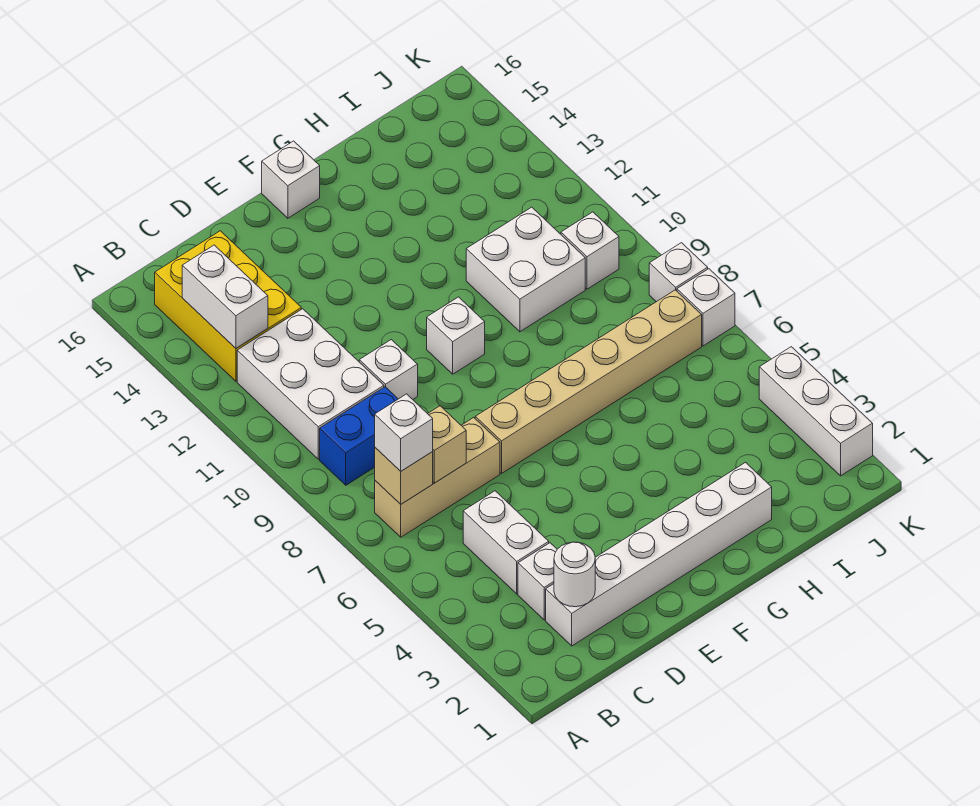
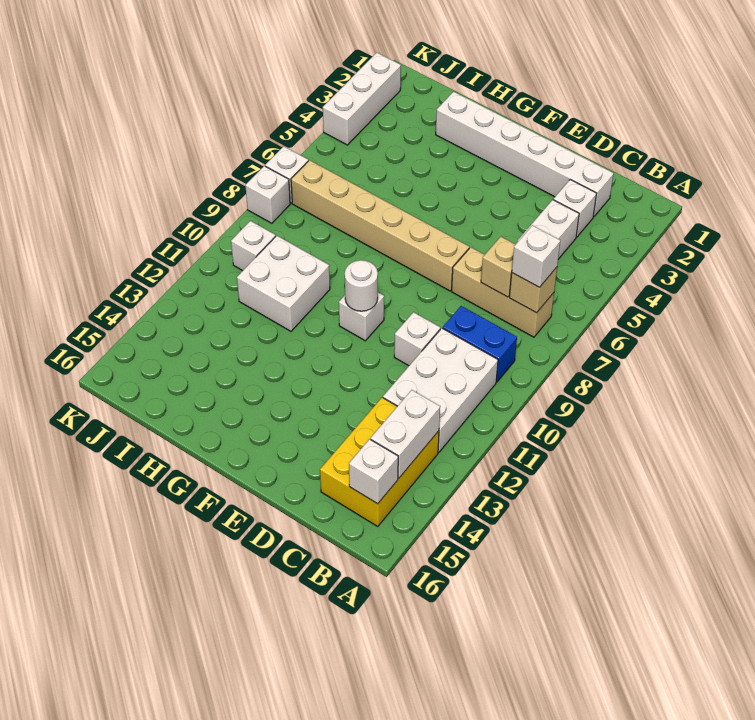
white round brick C2 level 2 -> white round brick F10 level 2
white brick F16 level 1 -> white brick B15 level 2

